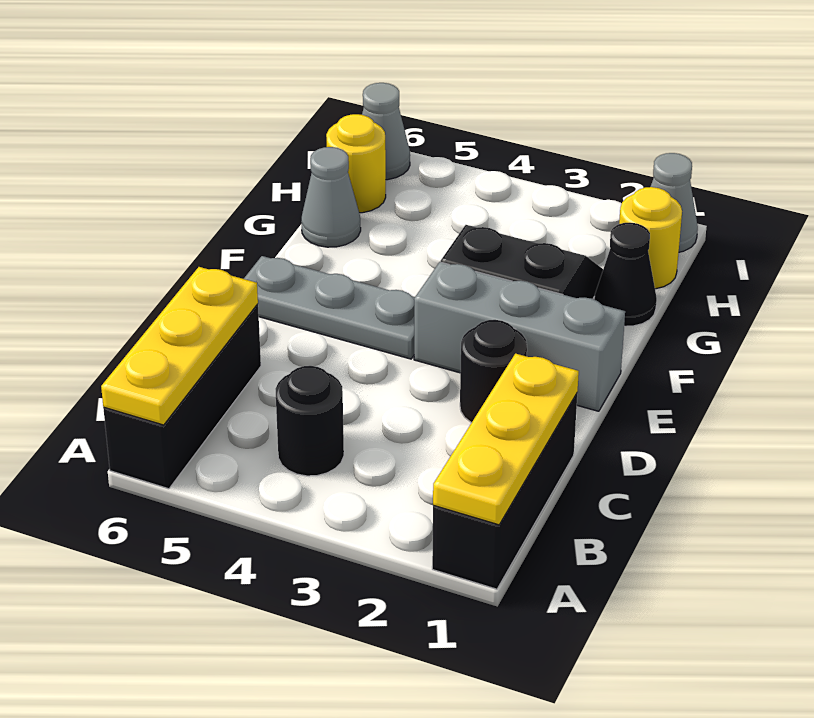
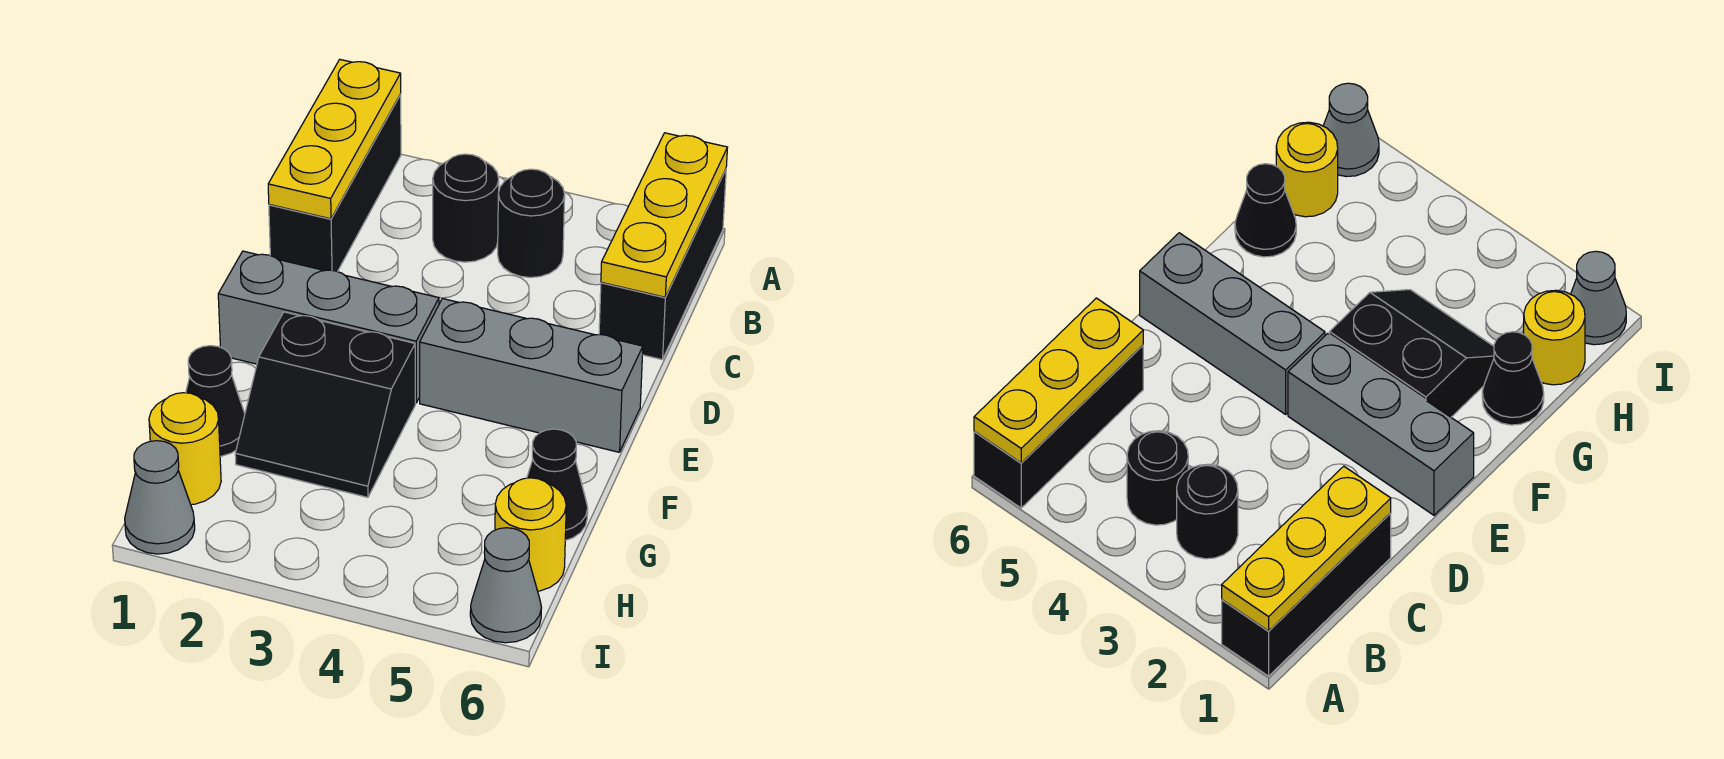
black round brick D2 level 1 -> black round brick B3 level 1
grey plate E4:E6 level 1 -> grey brick E4:E6 level 1
grey cone G6 level 1 -> black cone G6 level 1

